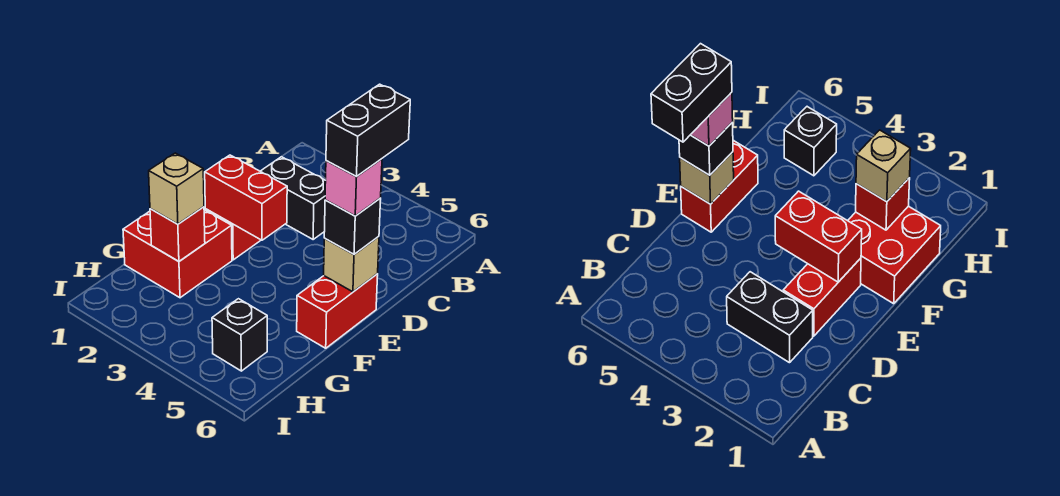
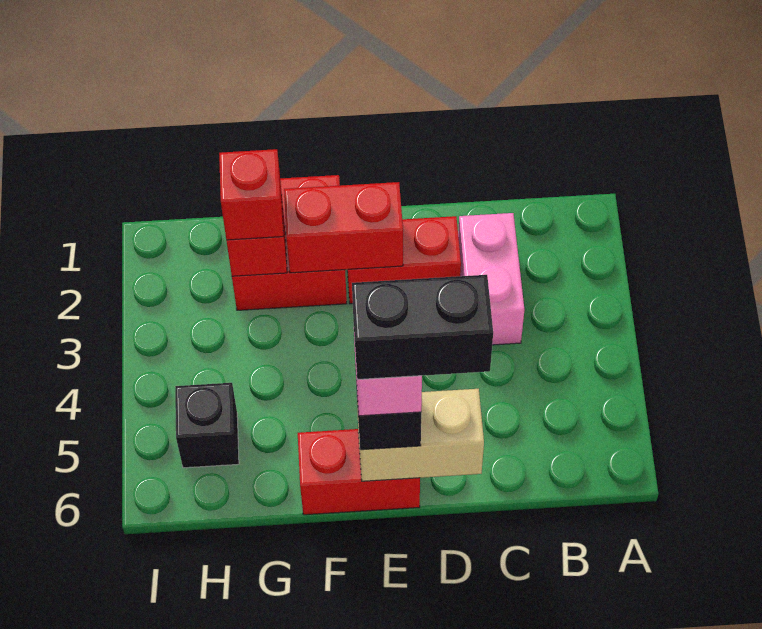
black brick C2:C3 level 1 -> pink brick C2:C3 level 1
red brick E2:E3 level 2 -> red brick E2:F2 level 2
tan brick E6 level 2 -> tan brick D6:E6 level 2
tan brick G2 level 3 -> red brick G2 level 3

